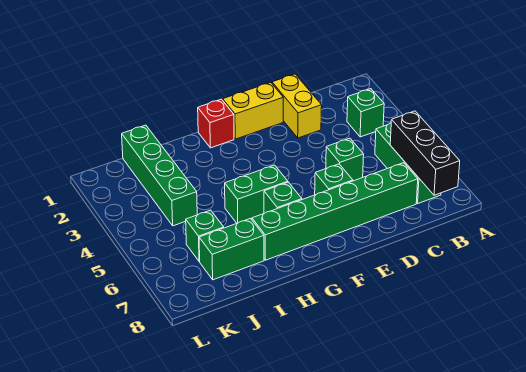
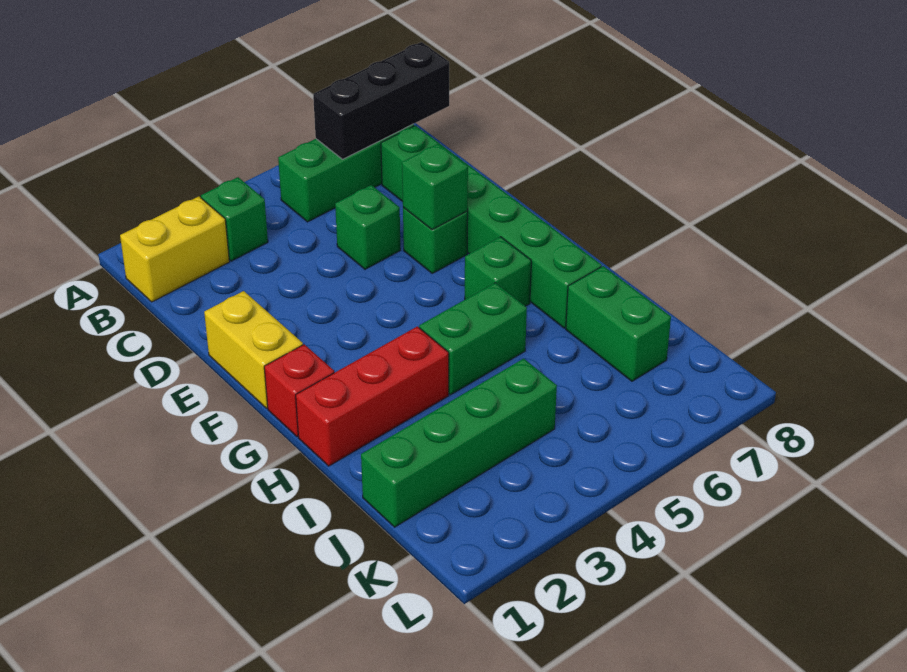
yellow brick D1:D2 level 1 -> yellow brick B1:B2 level 1
green brick G5:H5 level 1 -> green brick H4:H5 level 1
none -> red brick H1:H3 level 1
green brick J6 level 1 -> green brick E6 level 2

